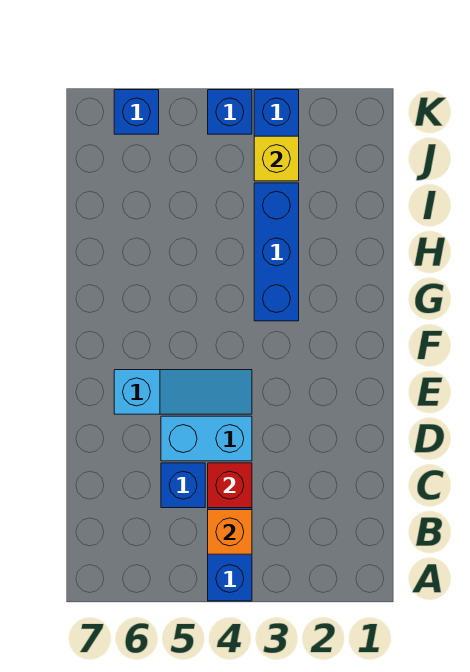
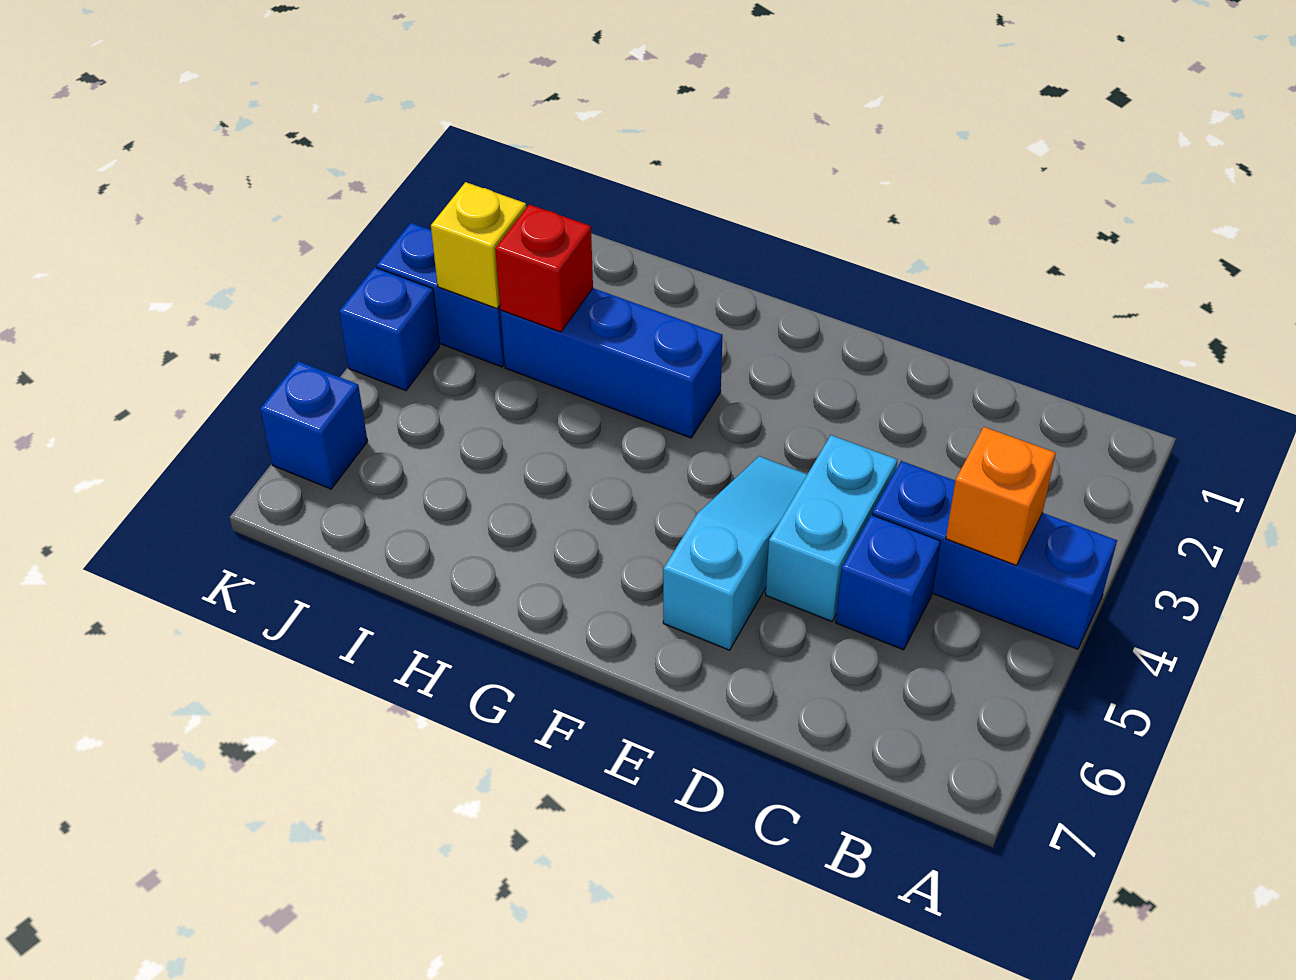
red brick C4 level 2 -> red brick I3 level 2

